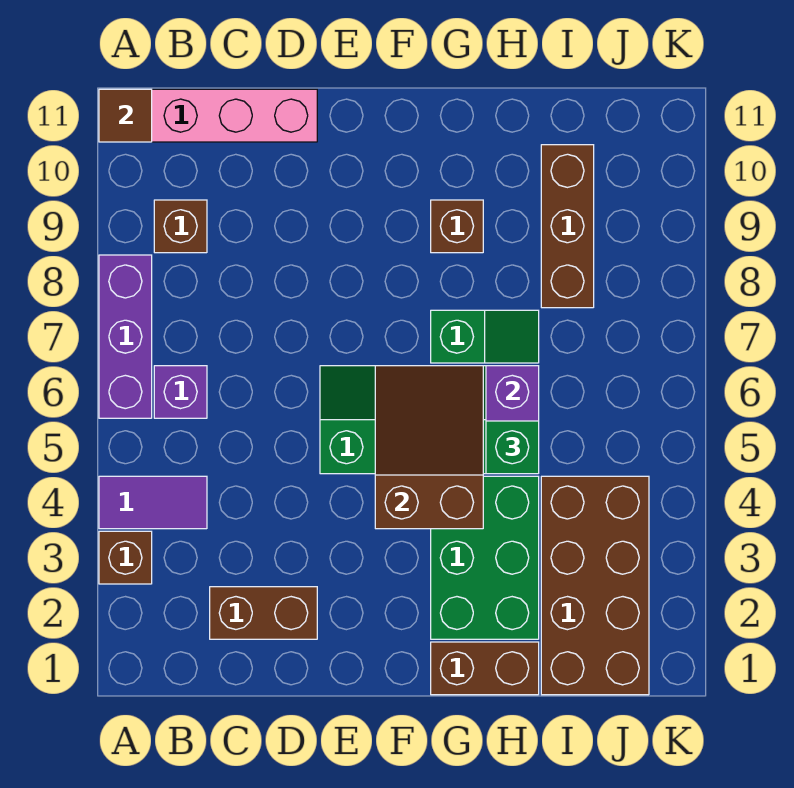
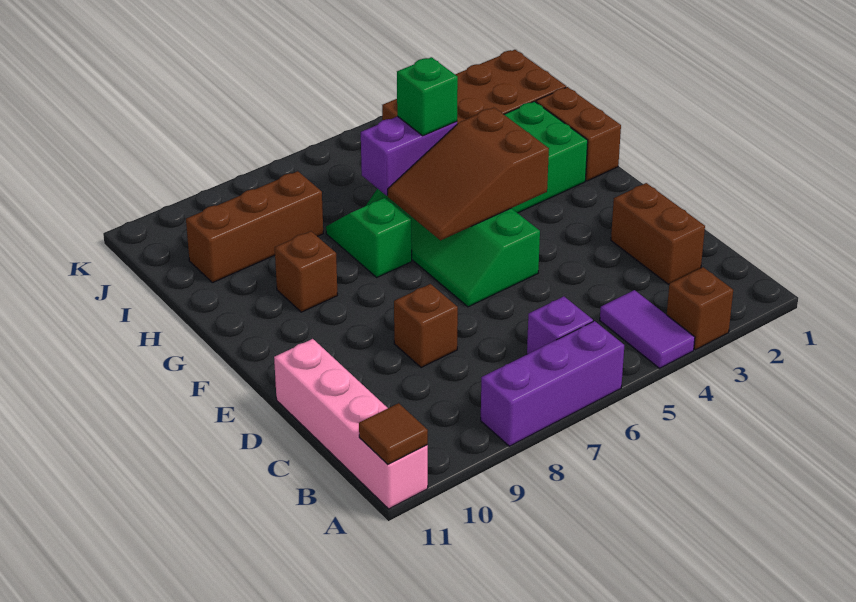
brown brick B9 level 1 -> brown brick D8 level 1

